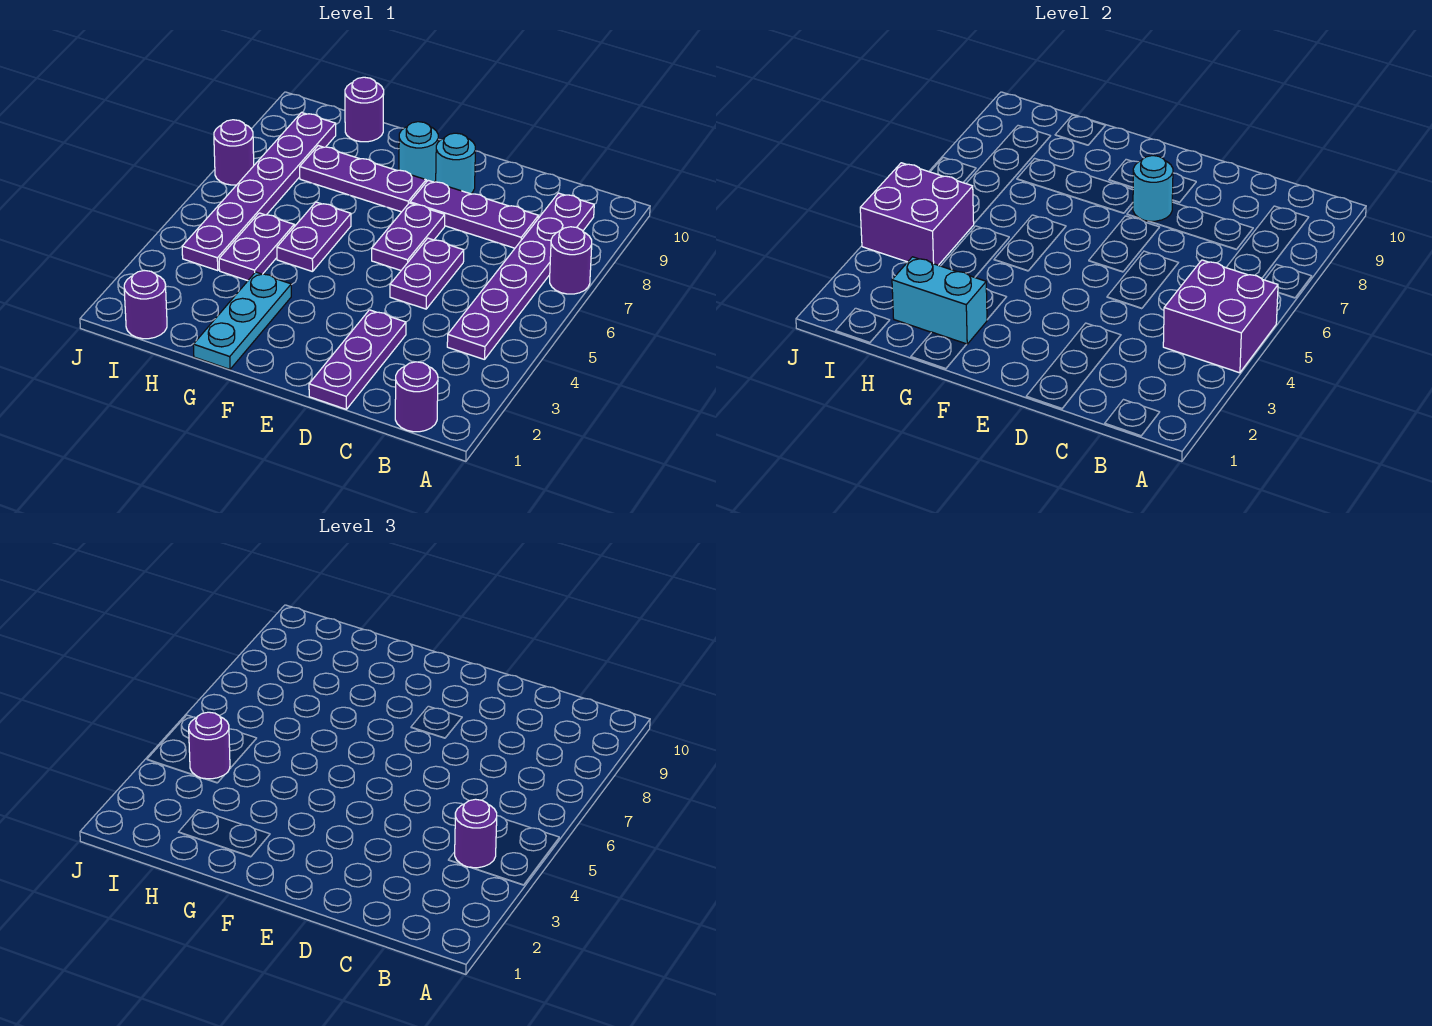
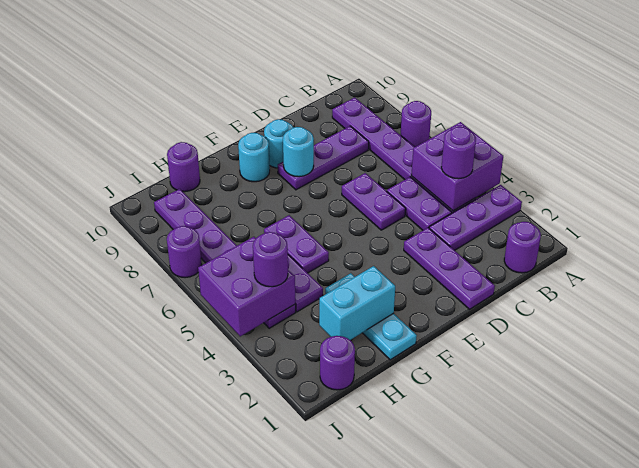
purple plate E6:E7 level 1 -> purple plate C4:C5 level 1
purple plate F8:H8 level 1 -> purple plate A3:C3 level 1

